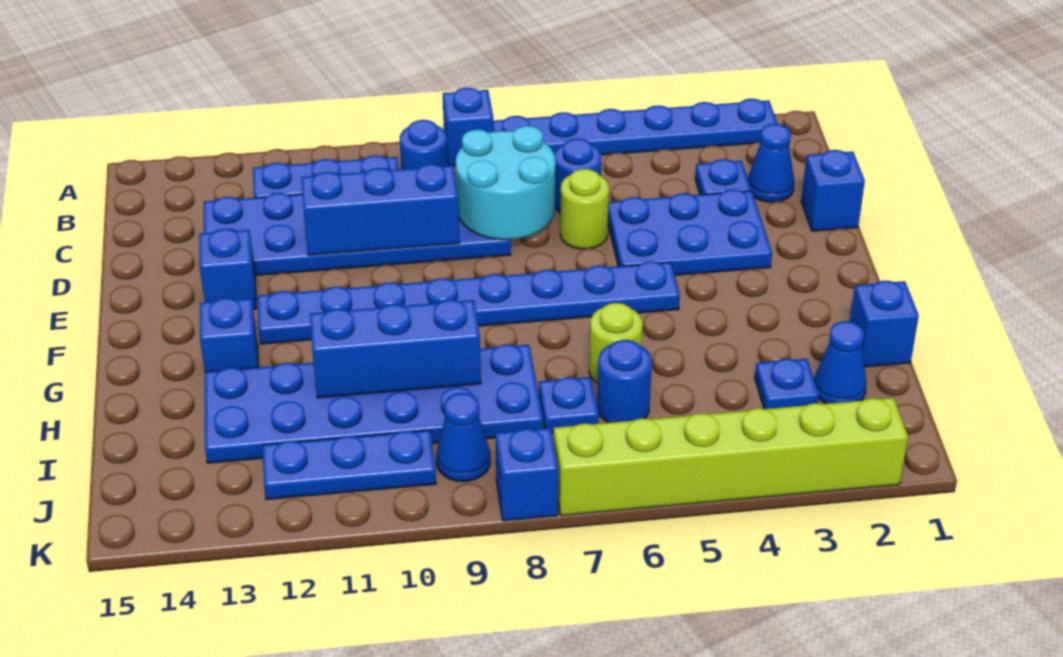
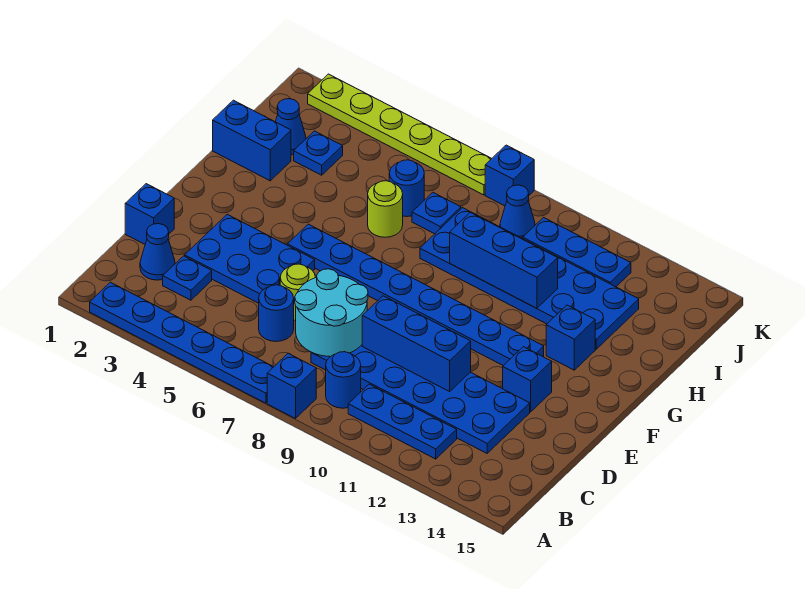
blue brick H1 level 1 -> blue brick H1:H2 level 1
lime brick K2:K7 level 1 -> lime plate K2:K7 level 1

